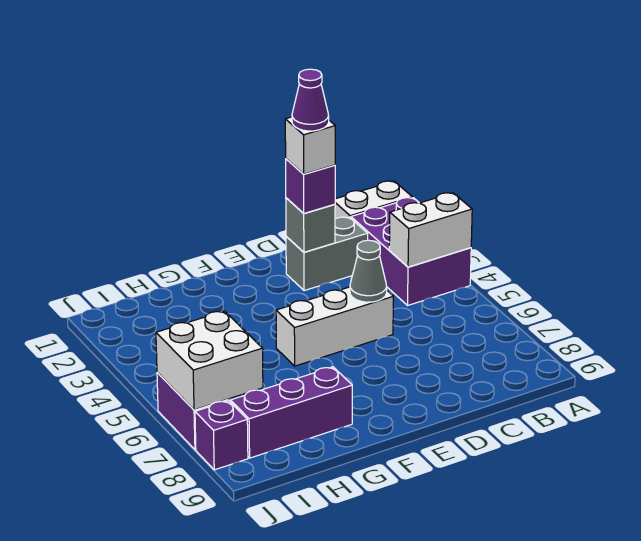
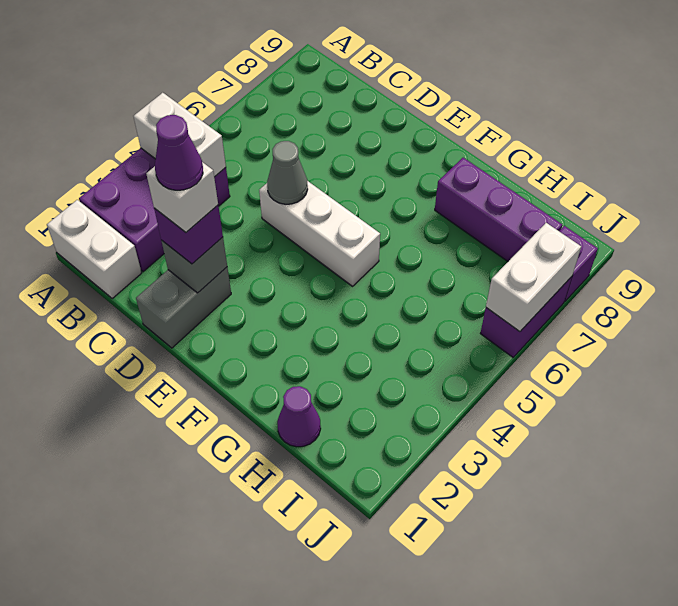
grey brick C2:D2 level 1 -> grey brick D1:D2 level 1
none -> purple cone H1 level 1
white brick I6:J7 level 2 -> white brick J6:J7 level 2

